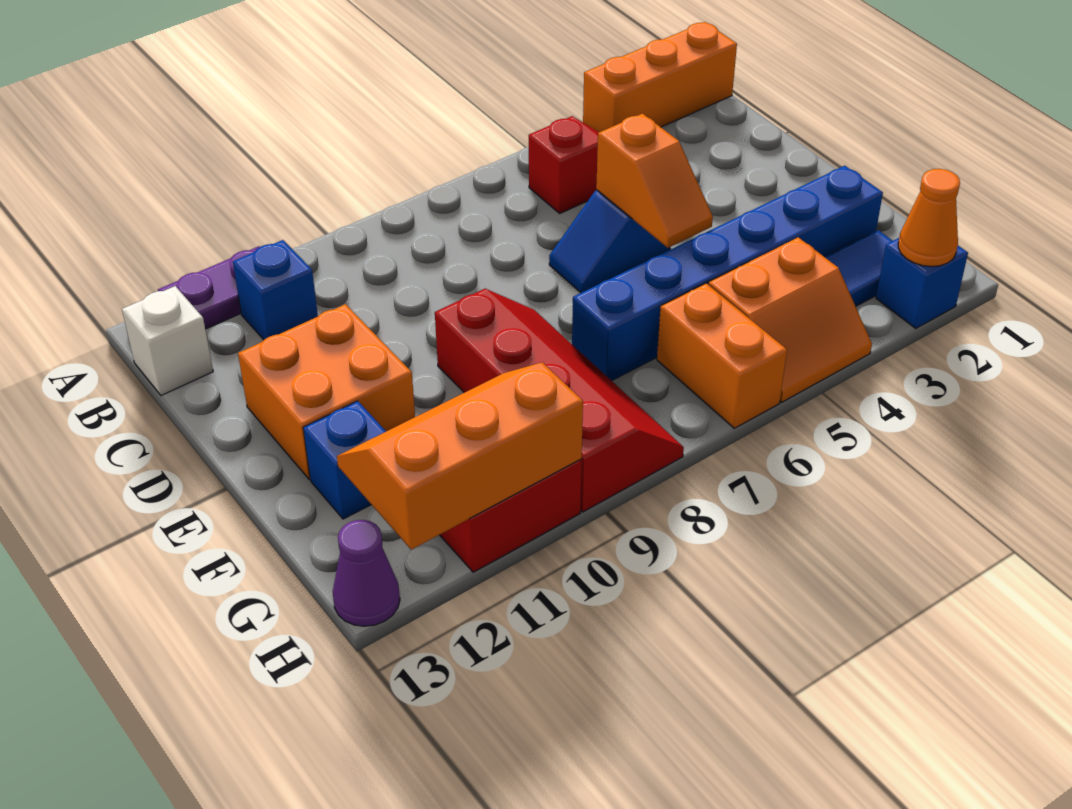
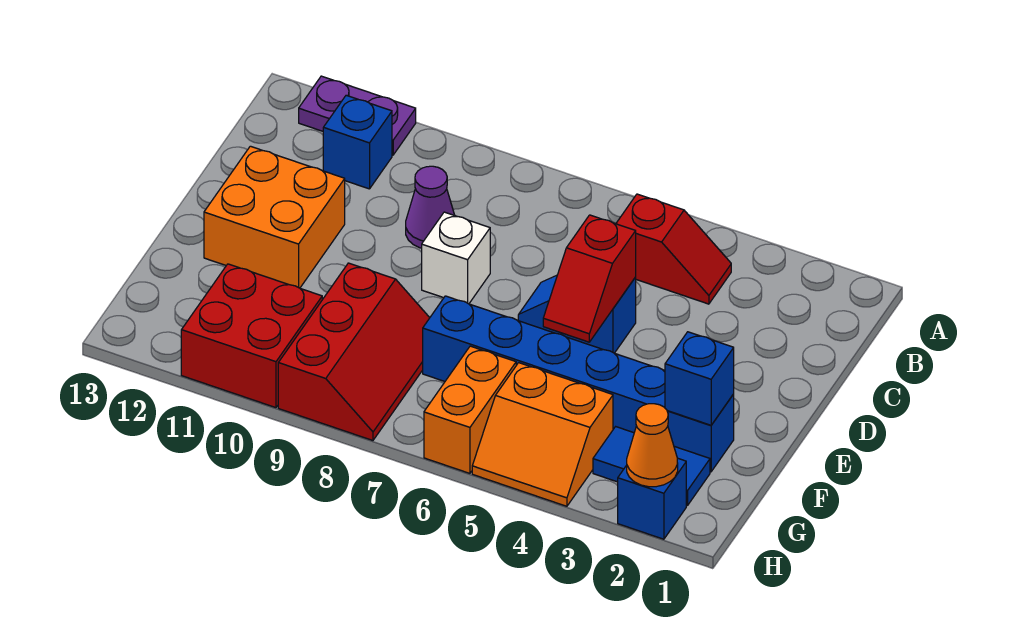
orange brick A1:A3 level 1 -> none
white brick B13 level 1 -> white brick D8 level 1
orange slope D5:E5 level 2 top D -> red slope D5:E5 level 2 top D
red slope E8:H9 level 1 top 9 -> red slope F8:H9 level 1 top 9
blue brick F12 level 1 -> blue brick F2 level 2
orange slope G10:H12 level 2 top H -> none
purple cone H13 level 1 -> purple cone C9 level 1

